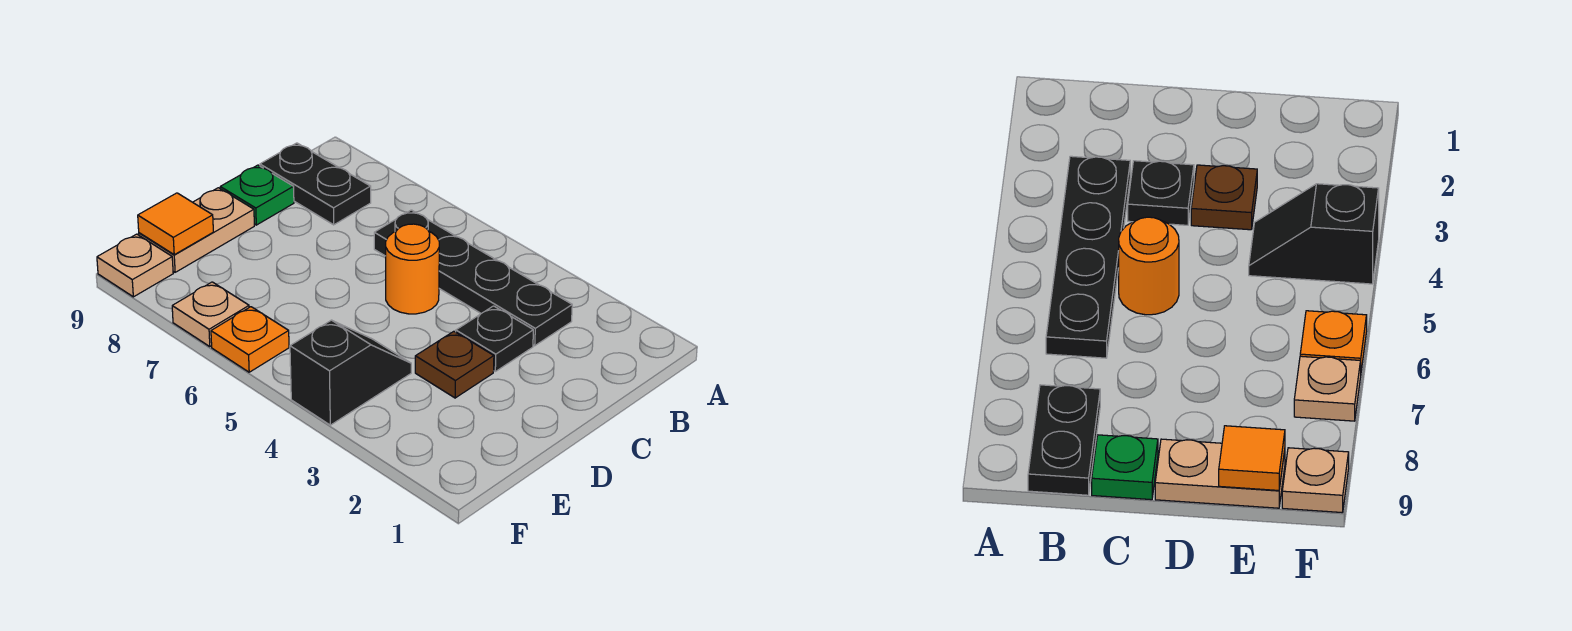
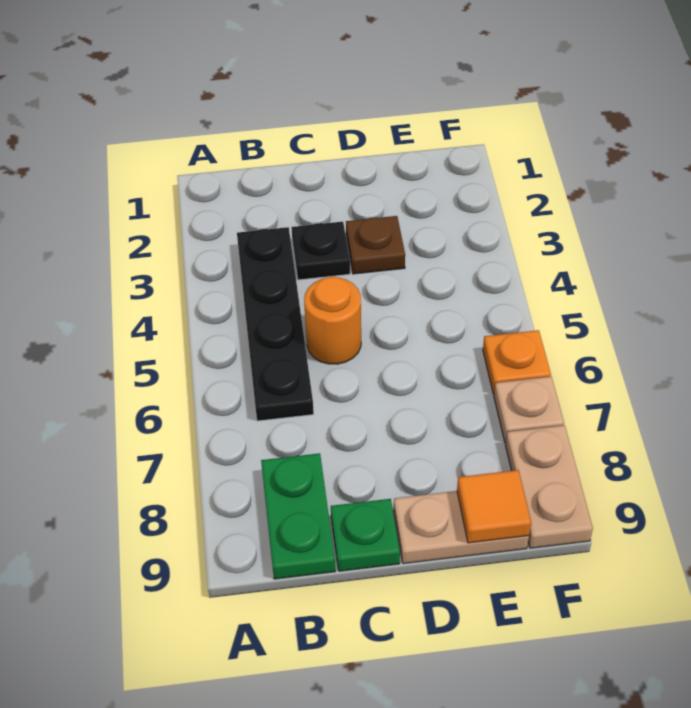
black plate B8:B9 level 1 -> green plate B8:B9 level 1
black slope E4:F4 level 1 top F -> none
tan plate F9 level 1 -> tan plate F8:F9 level 1

